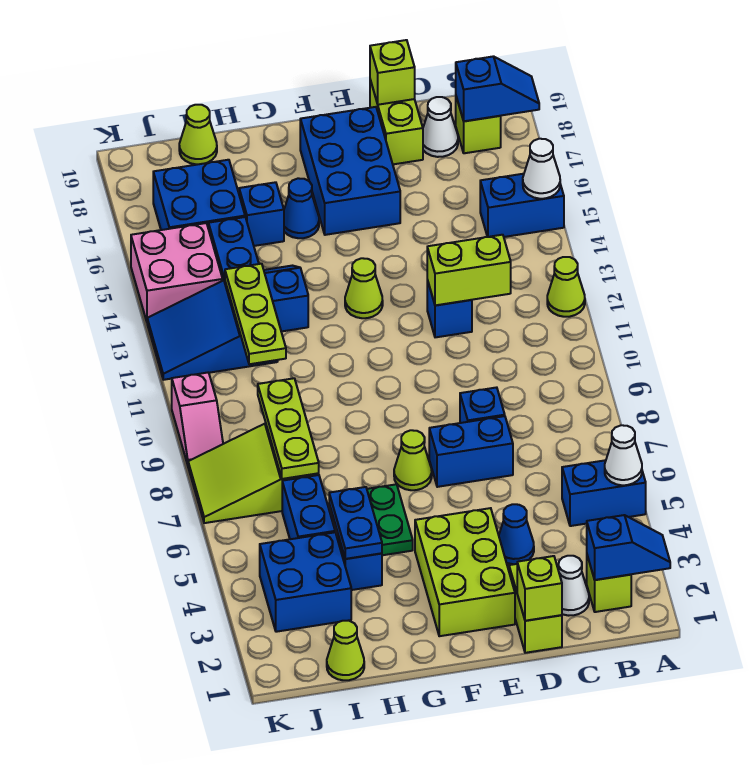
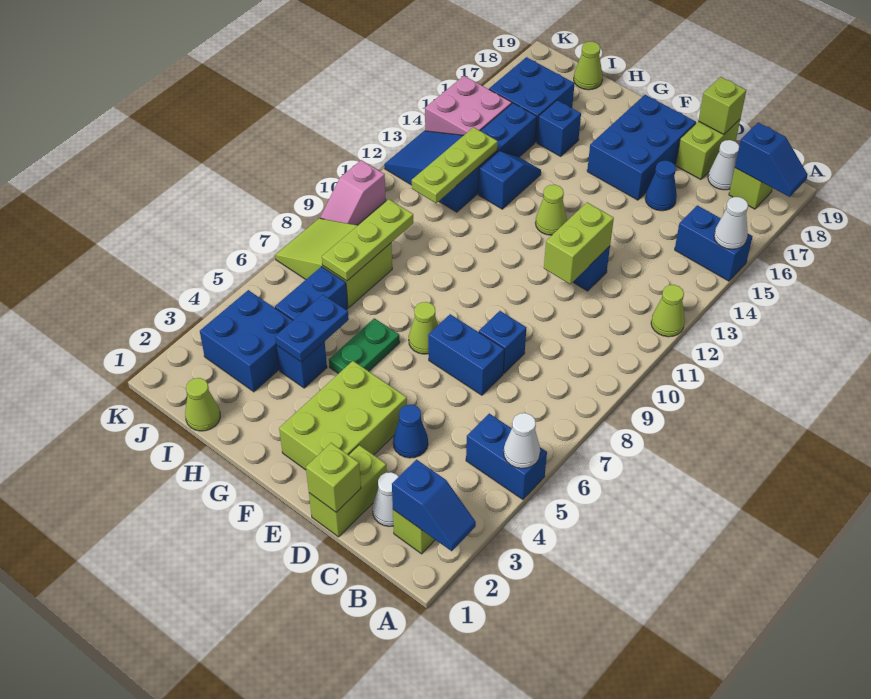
lime brick C12:D12 level 2 -> lime brick D11:D12 level 2
blue cone G16 level 1 -> blue cone D16 level 1

